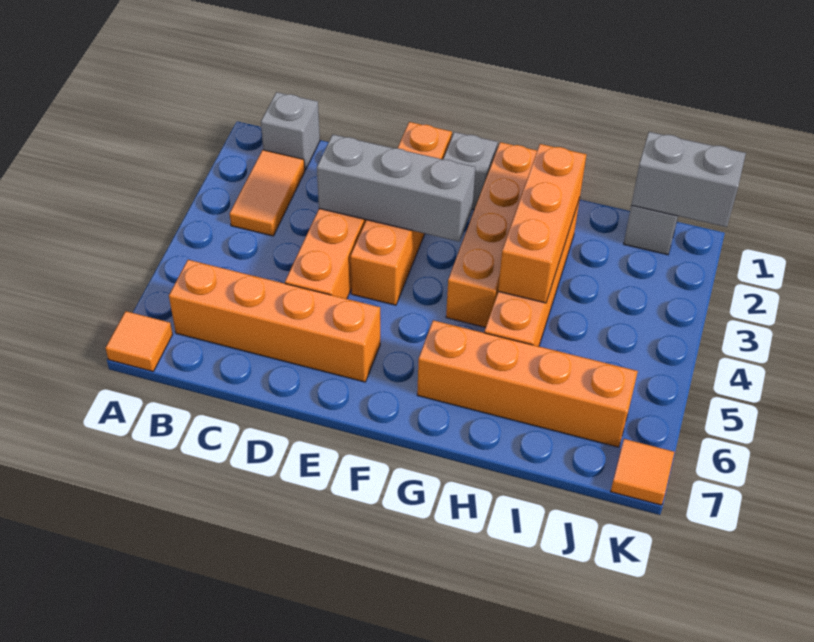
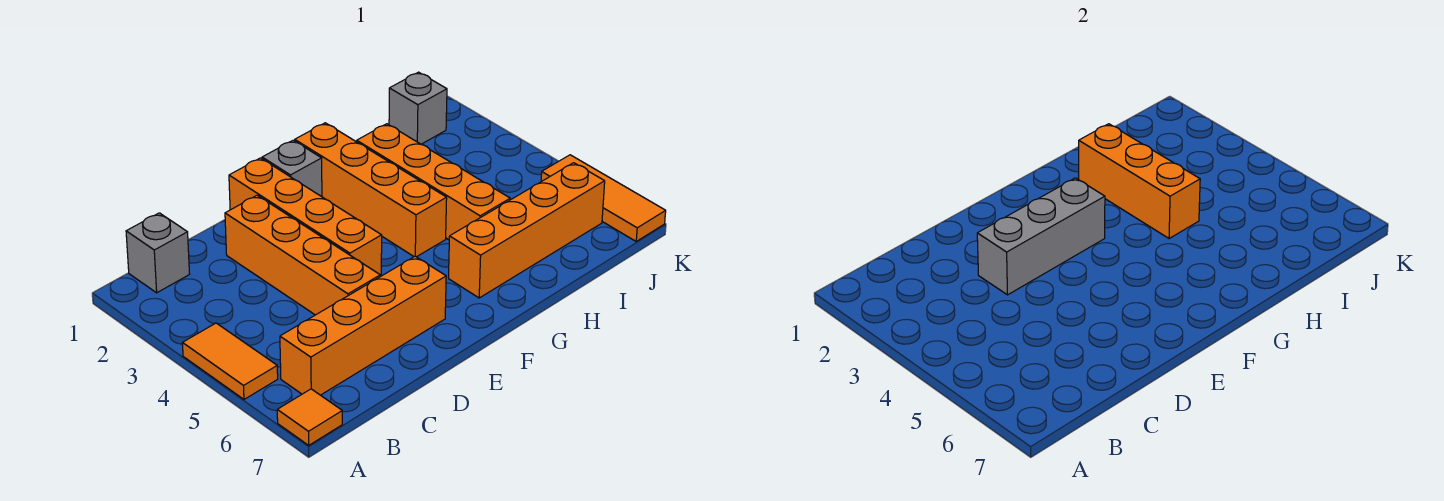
orange tile B2:B3 level 1 -> orange tile A4:A5 level 1
grey brick J1:K1 level 2 -> none
orange tile K7 level 1 -> orange tile K5:K7 level 1

